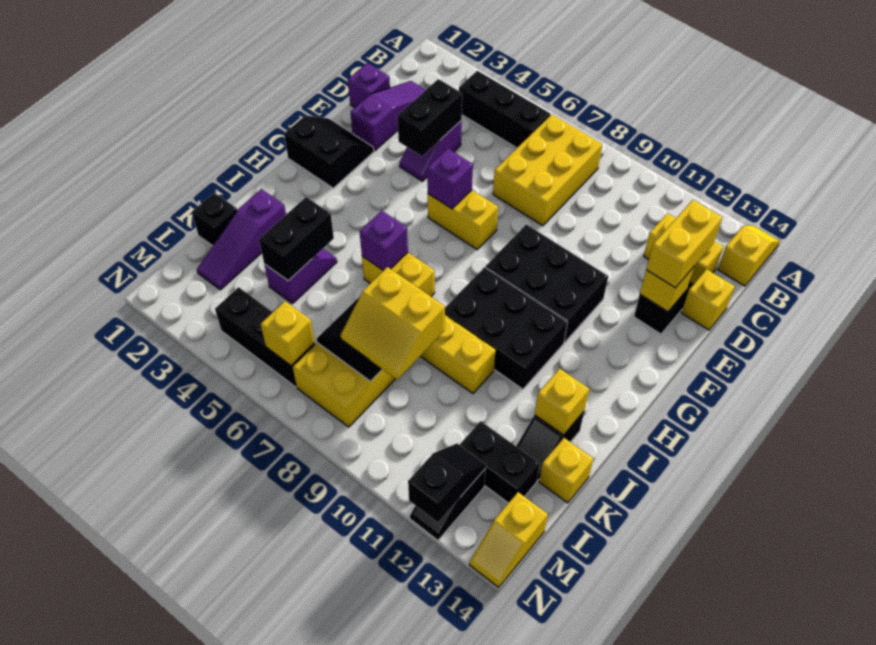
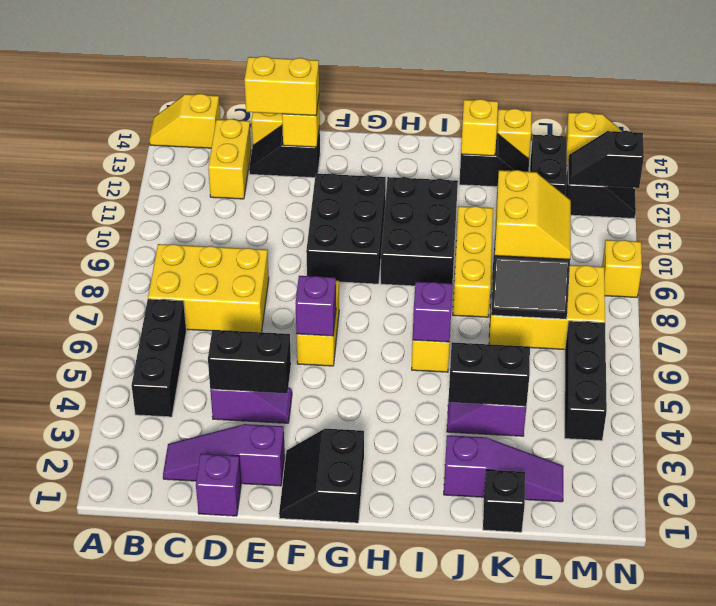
yellow brick M6 level 2 -> yellow brick N9 level 1

